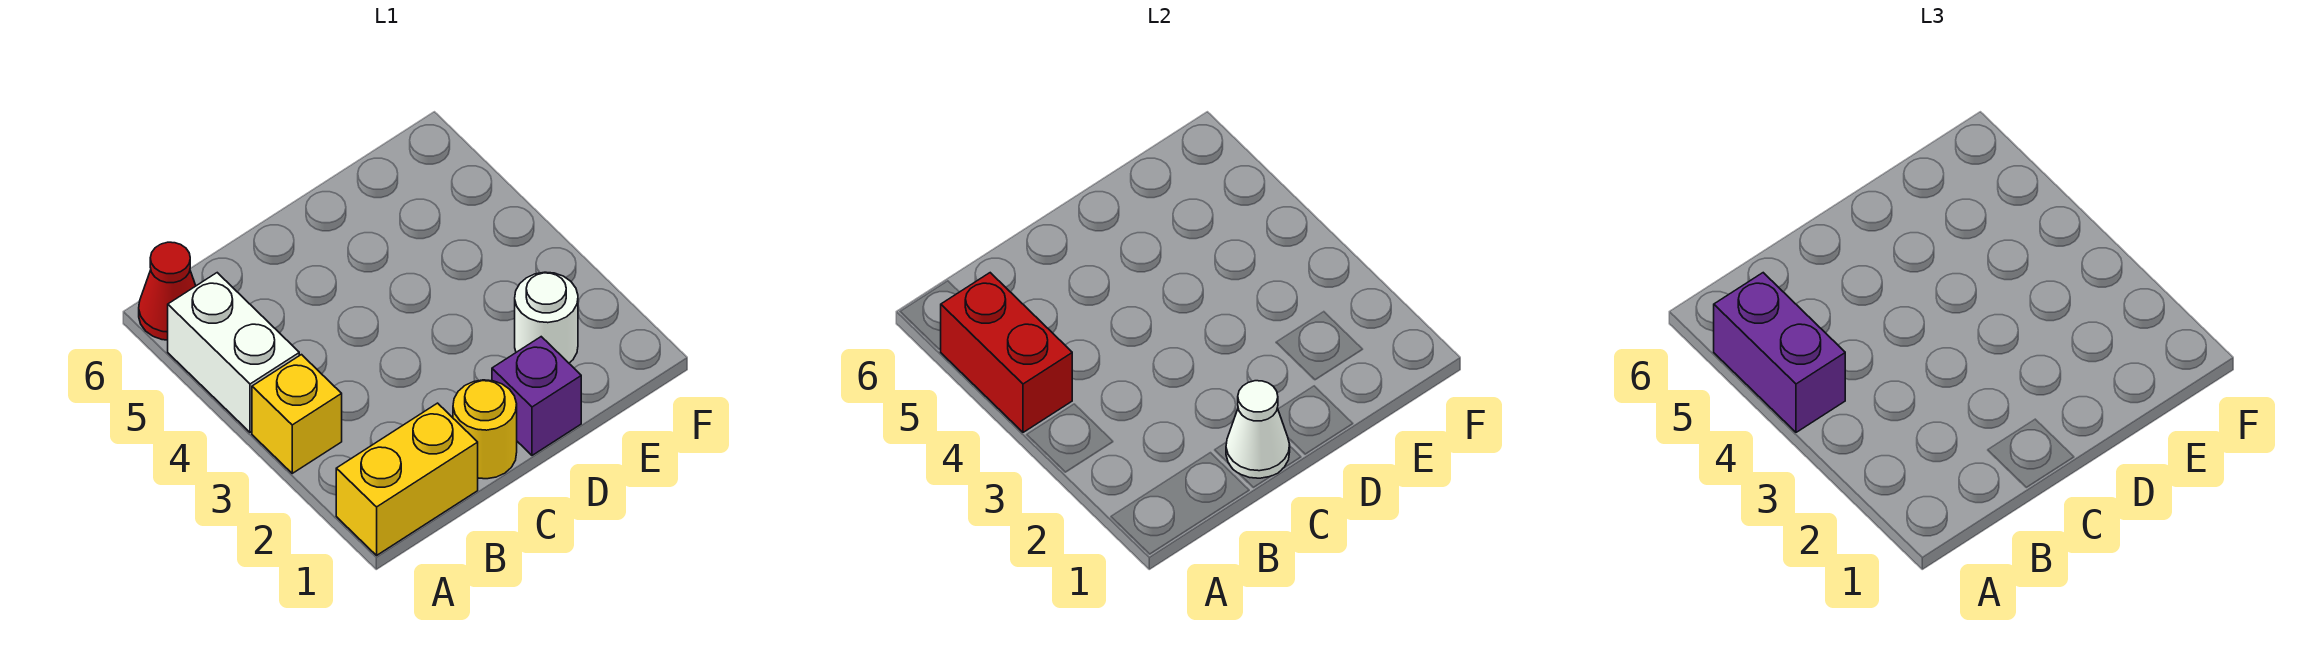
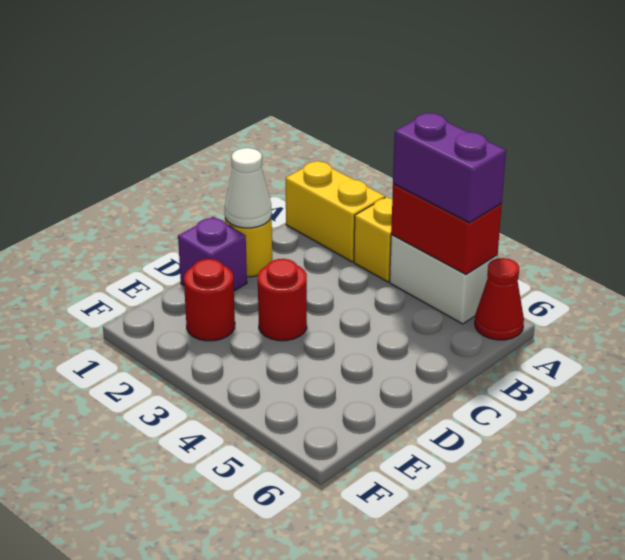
yellow brick A1:B1 level 1 -> yellow brick A1:A2 level 1
none -> red round brick D3 level 1
white round brick E2 level 1 -> red round brick E2 level 1

